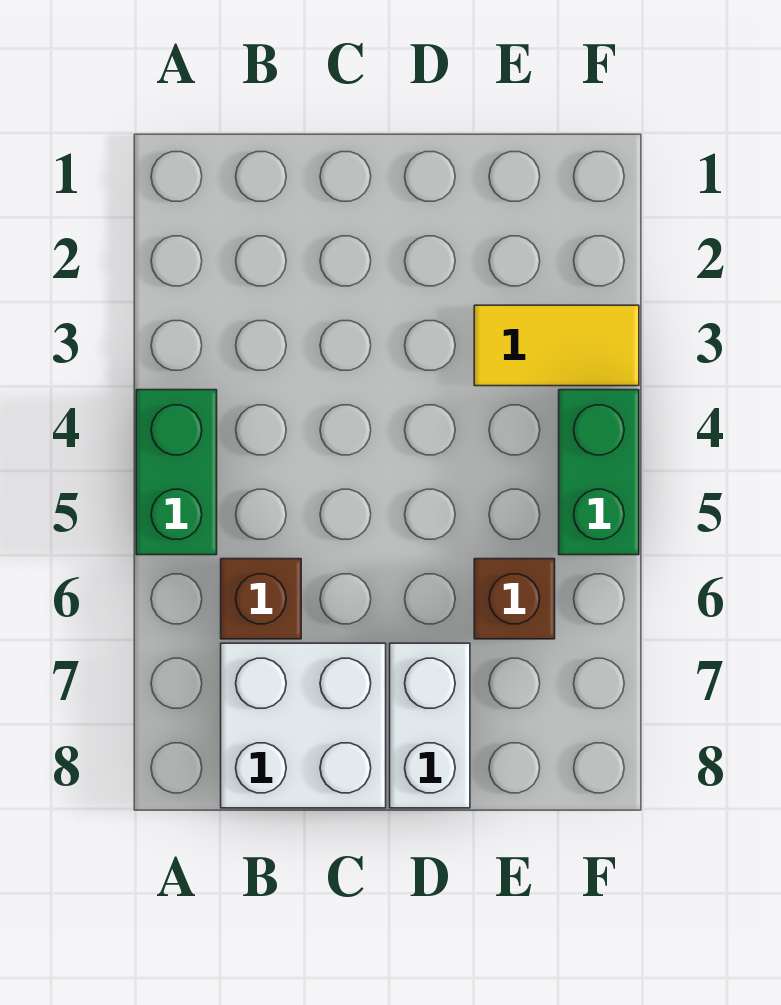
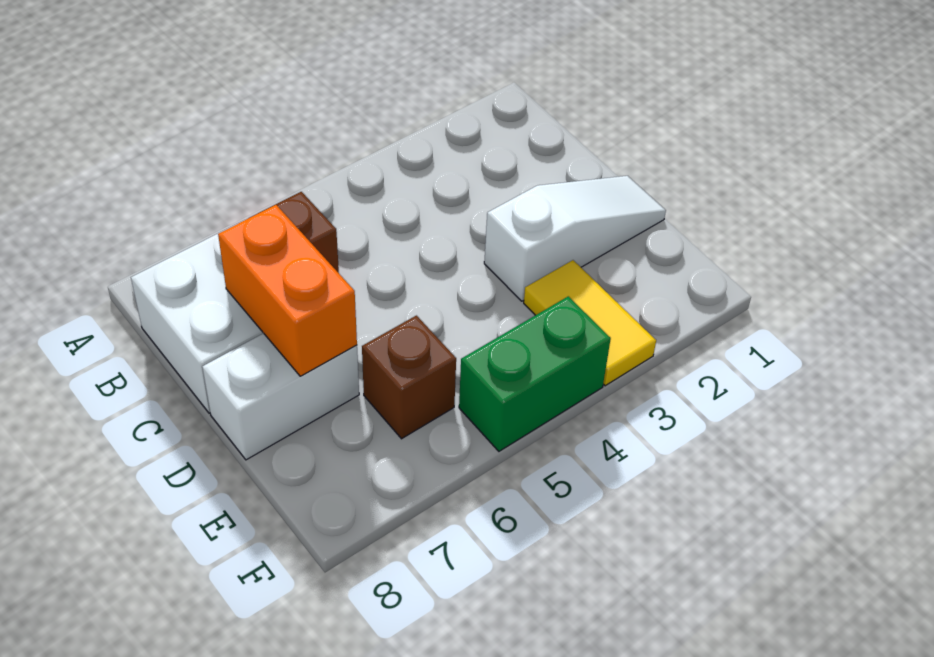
green brick A4:A5 level 1 -> none
none -> orange brick C7:D7 level 2
none -> white slope D1:D3 level 1 top 3

